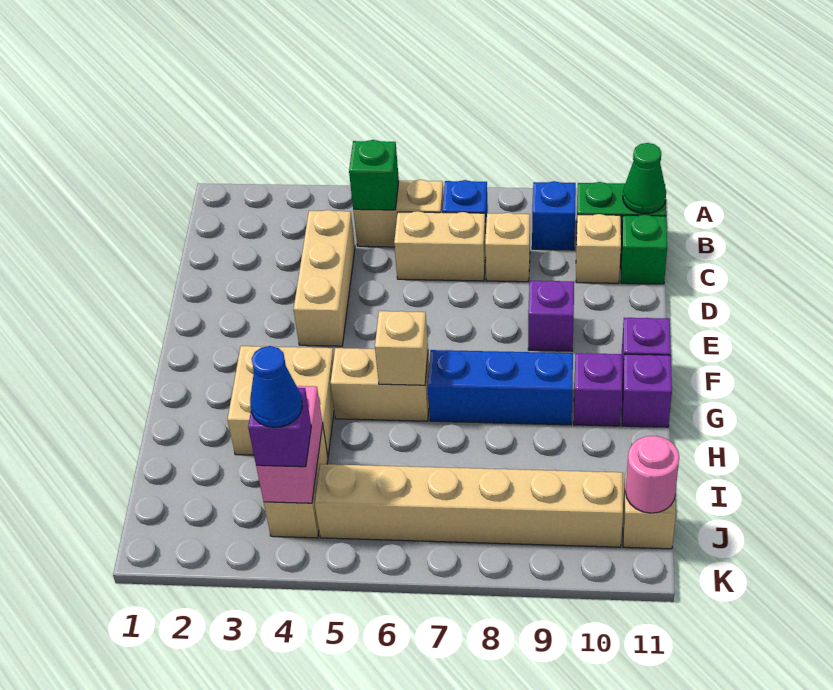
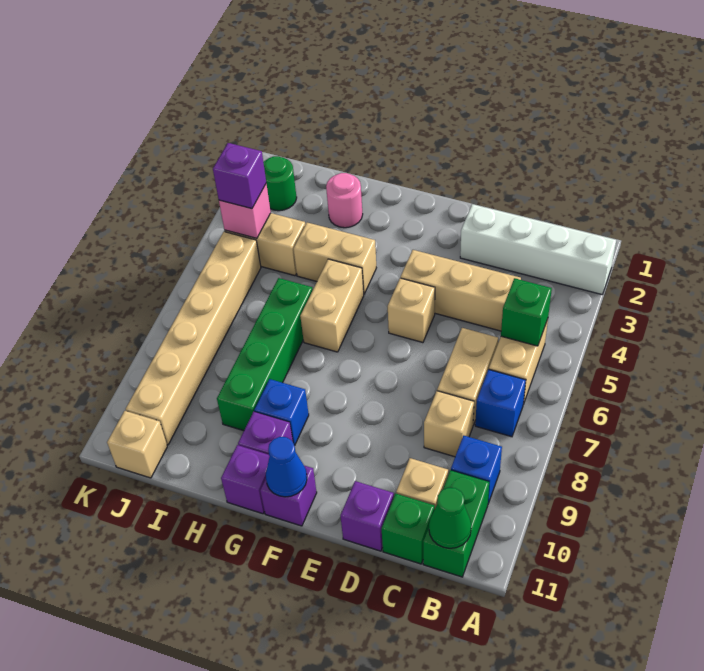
none -> white brick A2:D2 level 1
purple brick E9 level 1 -> purple brick D11 level 1
tan brick G3:H4 level 1 -> tan brick G4:H4 level 1
tan brick G6 level 2 -> tan brick E5 level 1
blue brick G7:G9 level 1 -> blue brick G9 level 1
none -> green brick H6:H9 level 1
pink brick I4:J4 level 2 -> pink brick J4 level 2
none -> green round brick J2 level 1
blue cone J4 level 4 -> blue cone F11 level 2
pink round brick J11 level 2 -> pink round brick H2 level 1

